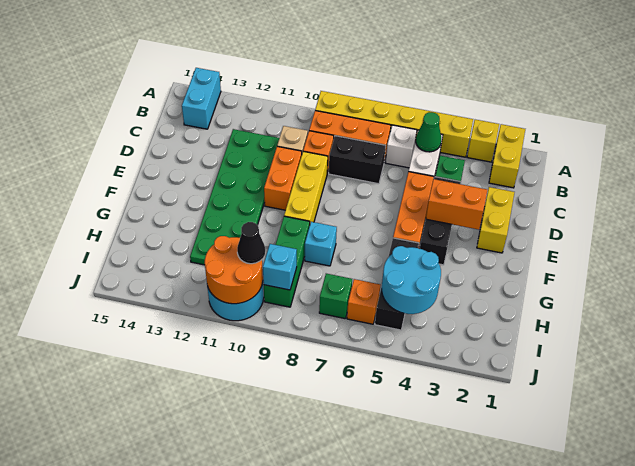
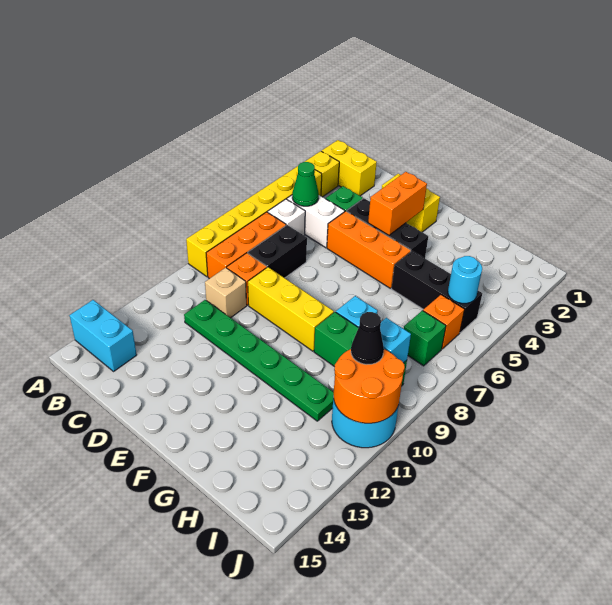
green plate C11:H12 level 1 -> green plate C11:H11 level 1
orange brick D10:E10 level 1 -> none
cyan round brick H4:I5 level 2 -> cyan round brick I5 level 2

